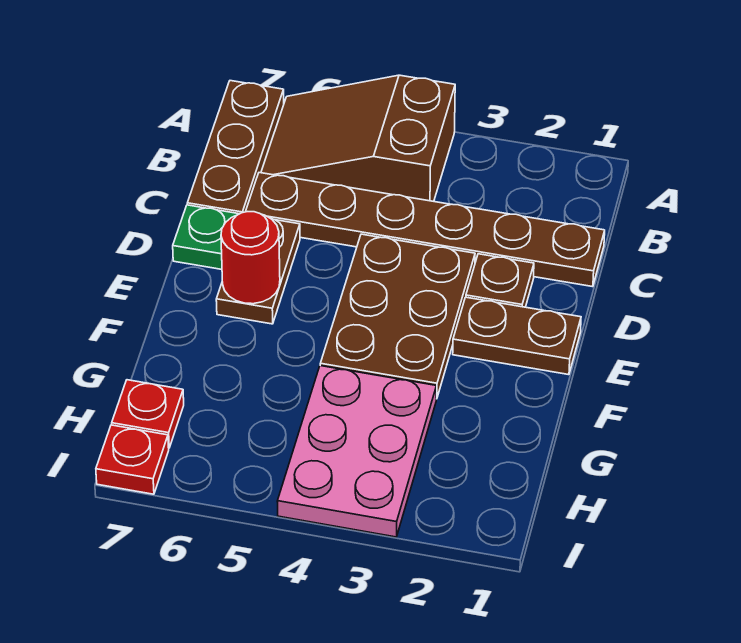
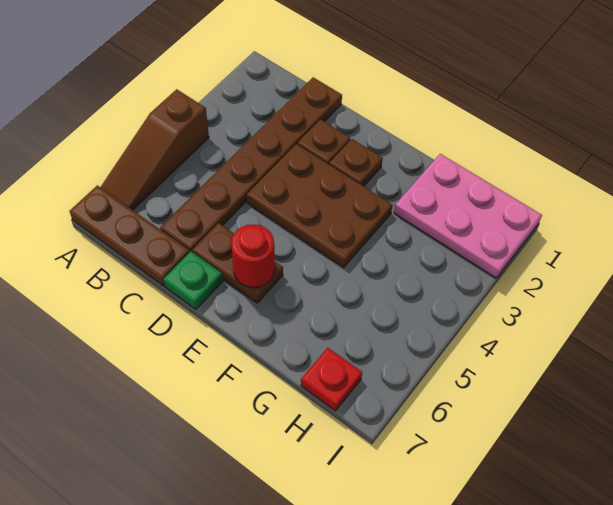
brown slope A4:B6 level 1 top 4 -> brown slope A4:A6 level 1 top 4
brown plate E1:E2 level 1 -> brown plate E2 level 1
pink plate G3:I4 level 1 -> pink plate G1:I2 level 1
red plate I7 level 1 -> none

